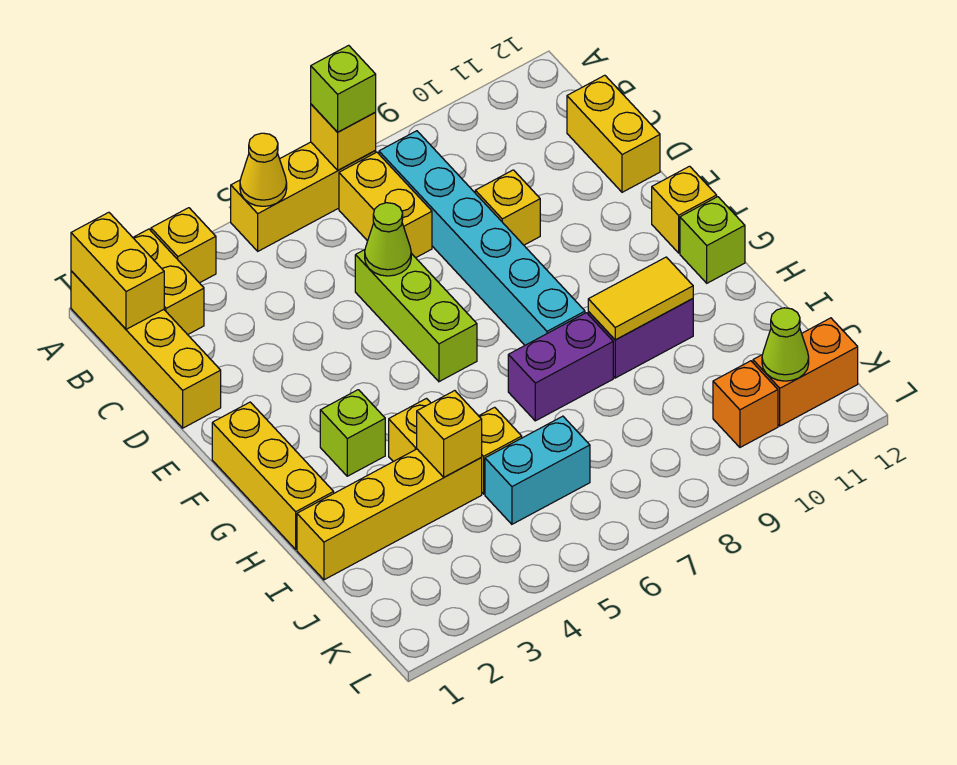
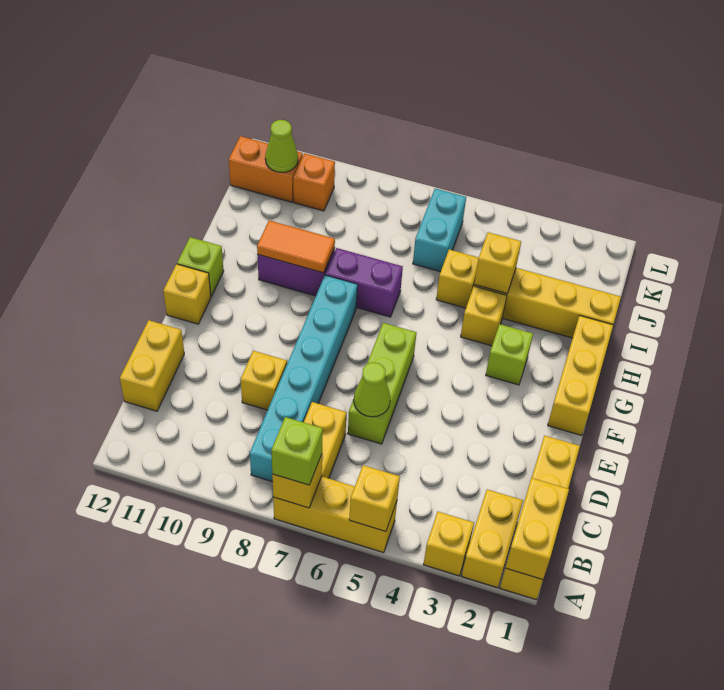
yellow cone A5 level 2 -> yellow brick A5 level 2
yellow tile H9:H10 level 2 -> orange tile H9:H10 level 2
cyan brick J5:J6 level 1 -> cyan brick J6:K6 level 1

